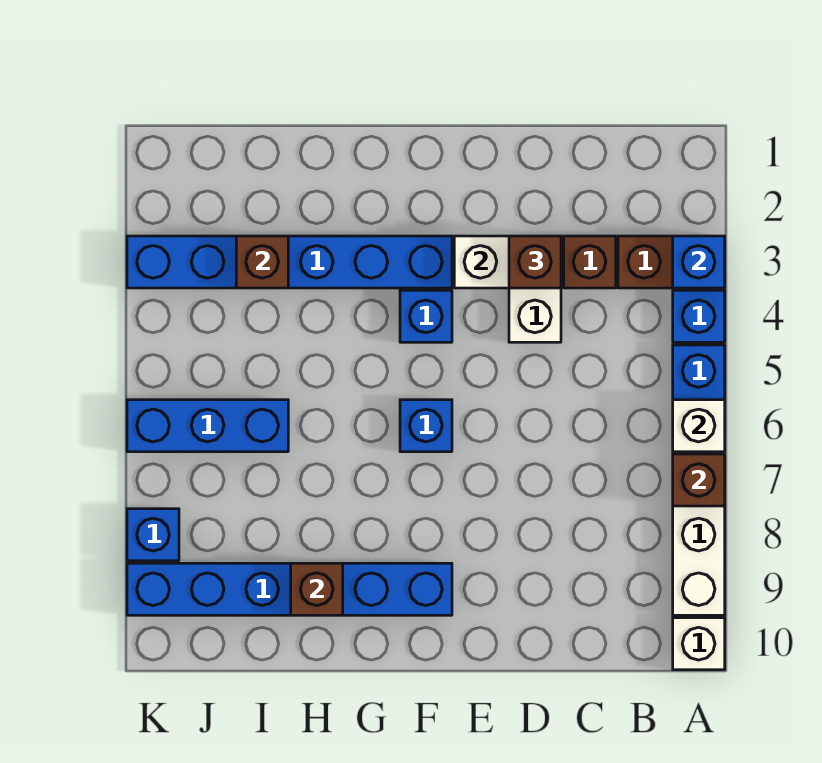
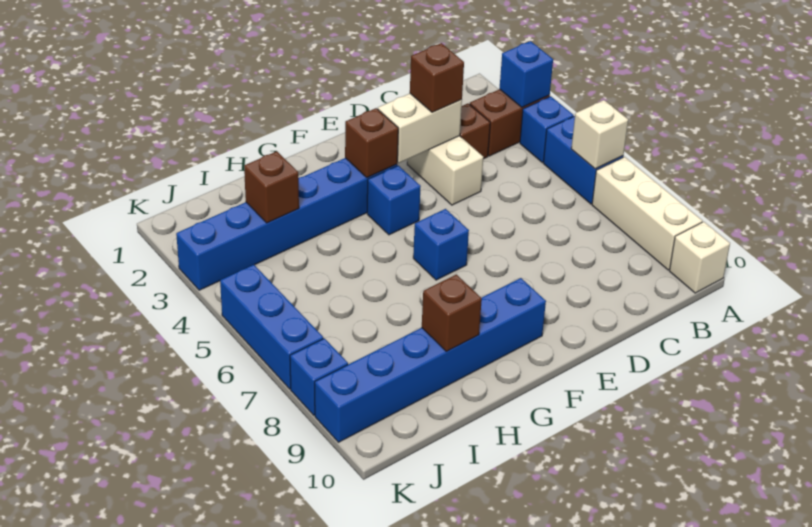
brown brick A7 level 2 -> brown brick F3 level 2
blue brick I6:K6 level 1 -> blue brick K5:K7 level 1

